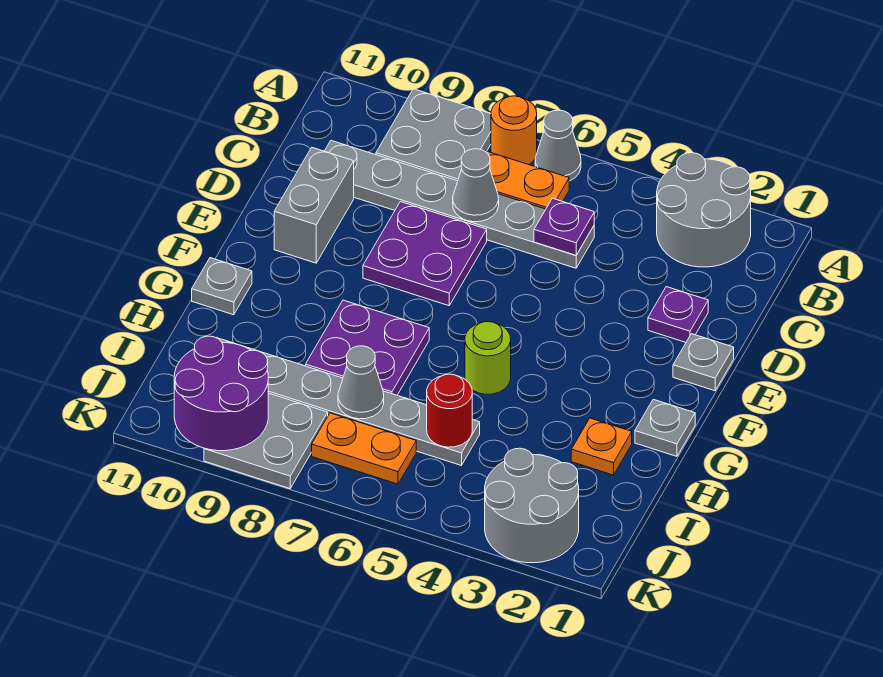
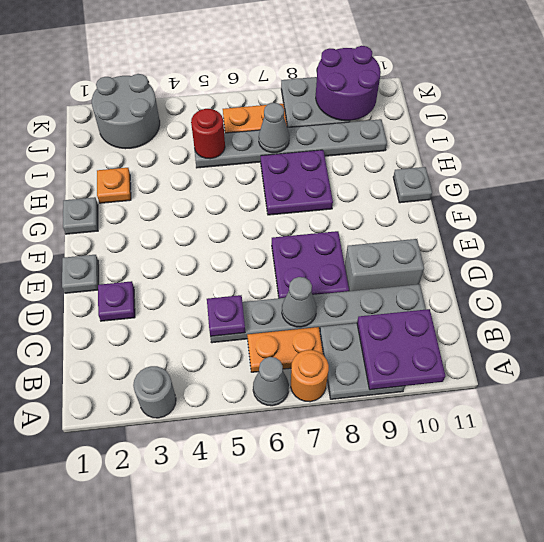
grey round brick A2:B3 level 1 -> grey round brick A3 level 1
none -> purple plate A9:B10 level 2
grey brick D10:E10 level 1 -> grey brick D9:D10 level 1
lime round brick G5 level 1 -> none

